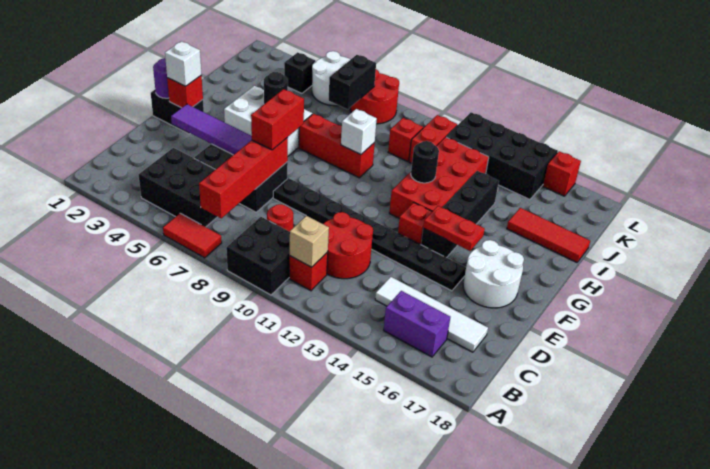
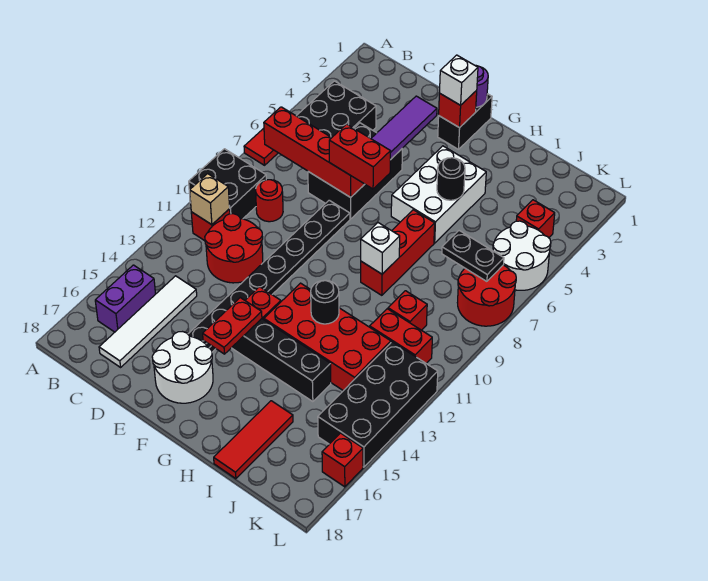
black brick J7:K7 level 2 -> black plate J7:K7 level 2
black brick K4 level 1 -> red brick K4 level 1

